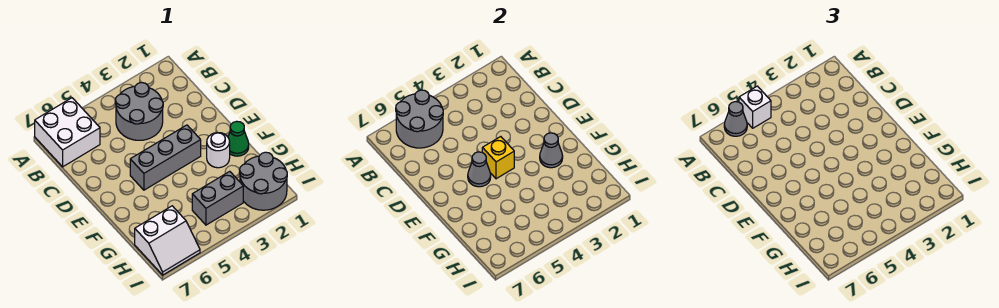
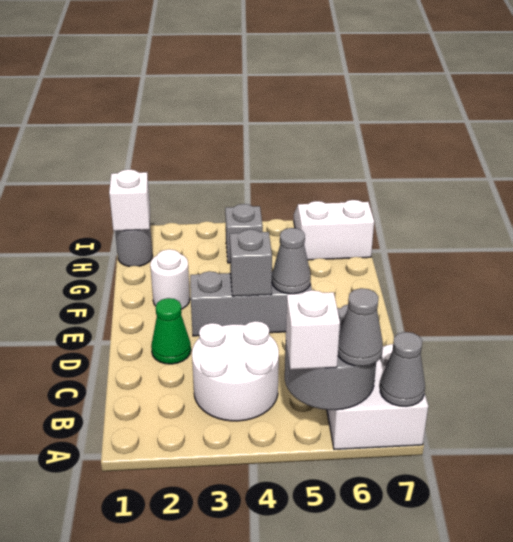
grey round brick B3:C4 level 1 -> white round brick B3:C4 level 1
yellow brick E4 level 2 -> grey brick E4 level 2
green cone F1 level 1 -> green cone D2 level 1
grey cone F2 level 2 -> grey cone A7 level 2
grey round brick H1:I2 level 1 -> grey round brick H1 level 1
none -> white brick H1 level 2
grey brick H3:H4 level 1 -> grey brick H4 level 1

